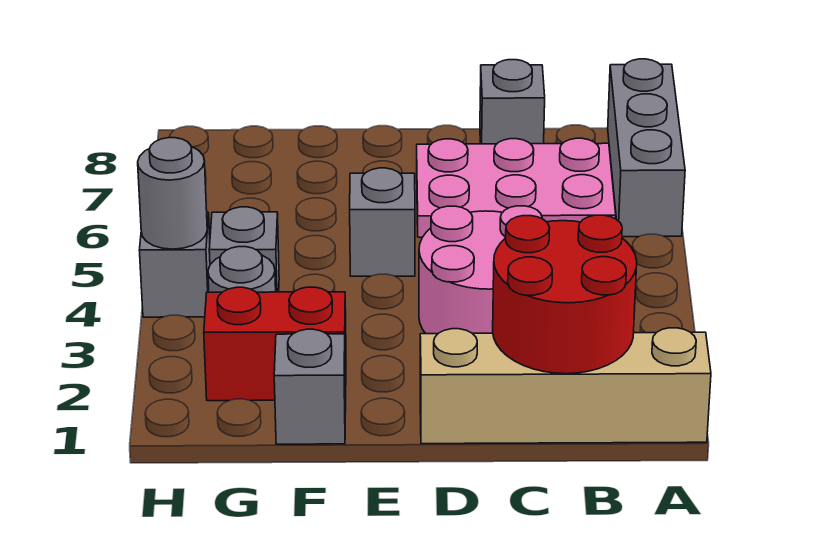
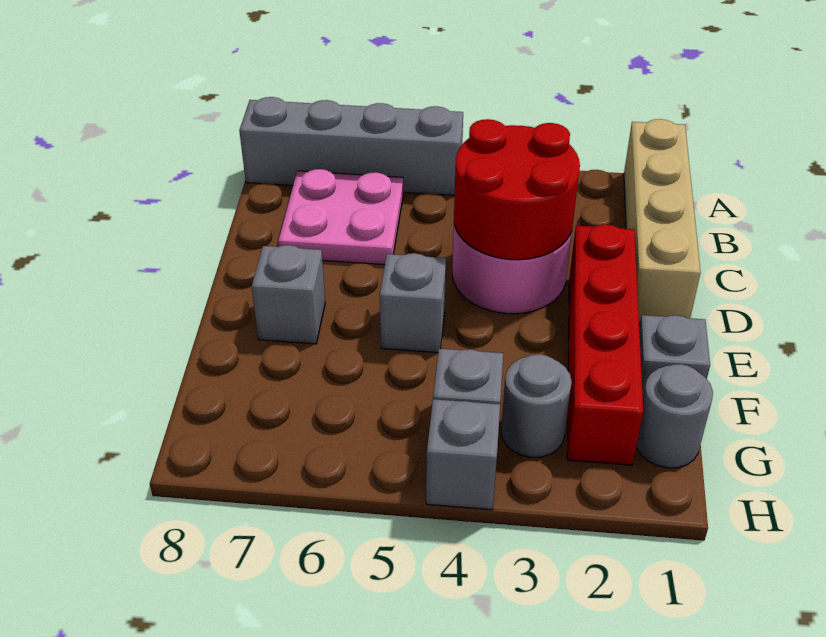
grey brick A6:A8 level 1 -> grey brick A5:A8 level 1
red round brick B1:C2 level 2 -> red round brick C3:D4 level 2
pink plate B6:D7 level 1 -> pink plate B6:C7 level 1
grey brick C8 level 1 -> grey brick E7 level 1
red brick F2:G2 level 1 -> red brick D2:G2 level 1
grey round brick H4 level 2 -> grey round brick G1 level 1

